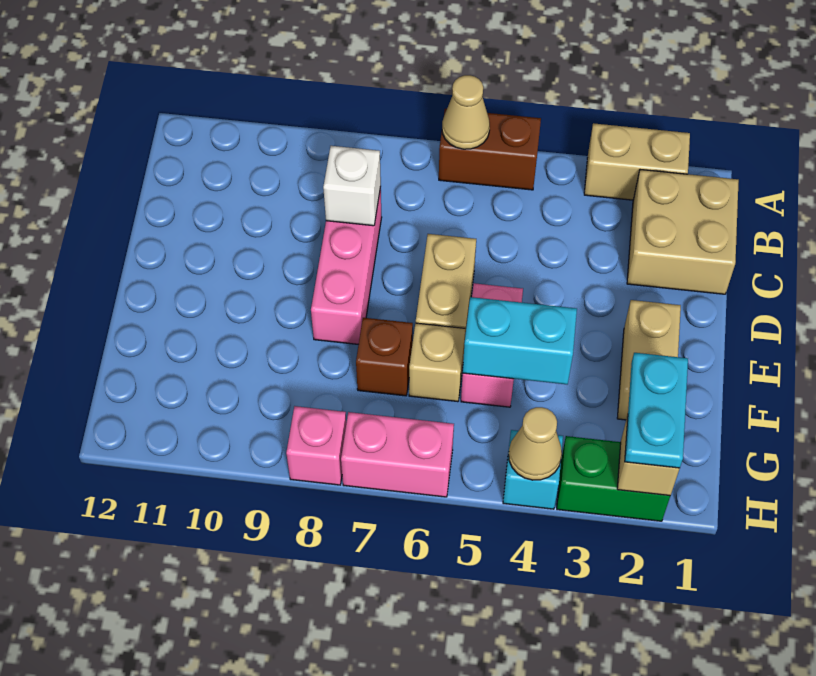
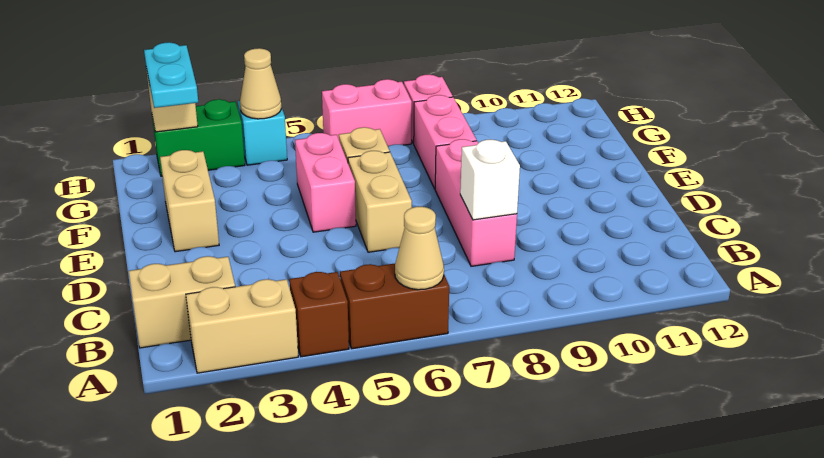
tan brick B1:C2 level 1 -> tan brick B1:B2 level 1
cyan brick F4:F5 level 2 -> none
brown brick F7 level 1 -> brown brick A4 level 1
none -> pink brick F8:G8 level 1

